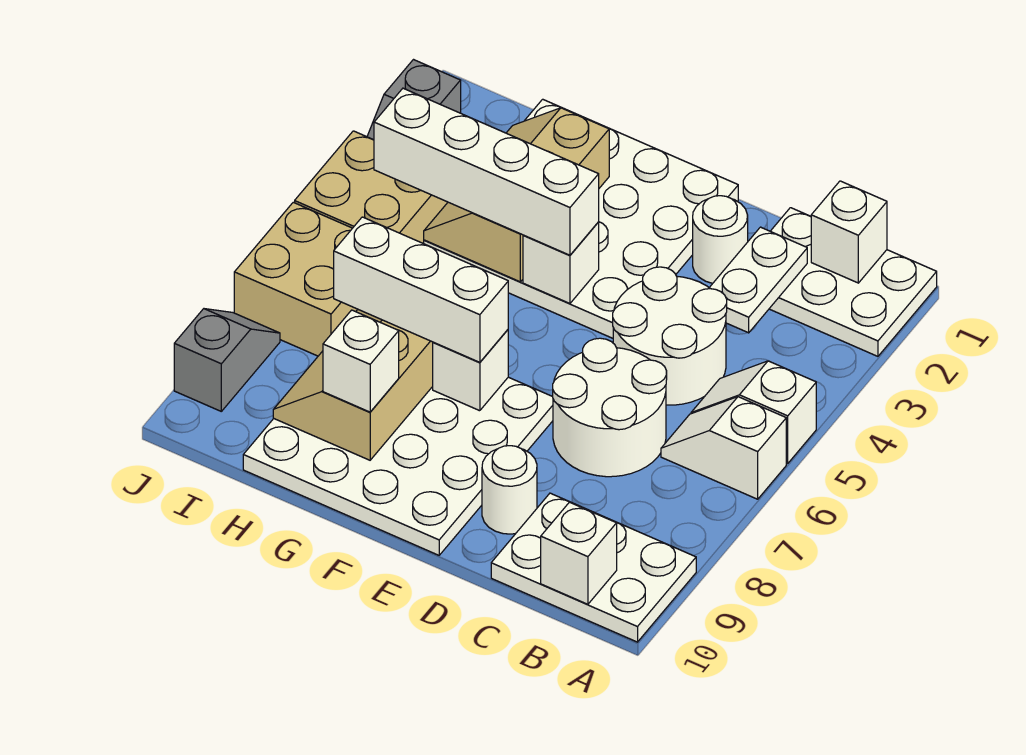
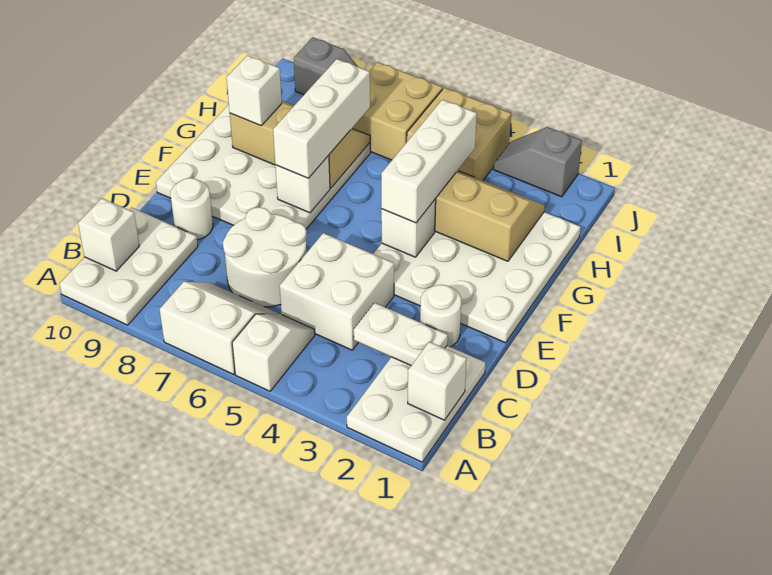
white slope A6:B6 level 1 top A -> white slope A6:B7 level 1 top A
white round brick C4:D5 level 1 -> white brick C4:D5 level 1
white brick F4:I4 level 3 -> white brick F4:H4 level 3

